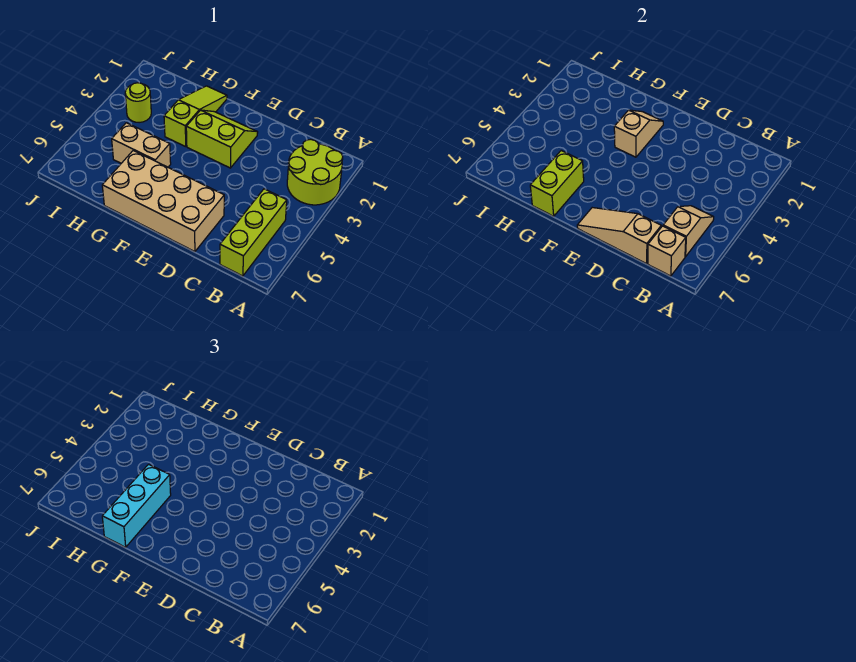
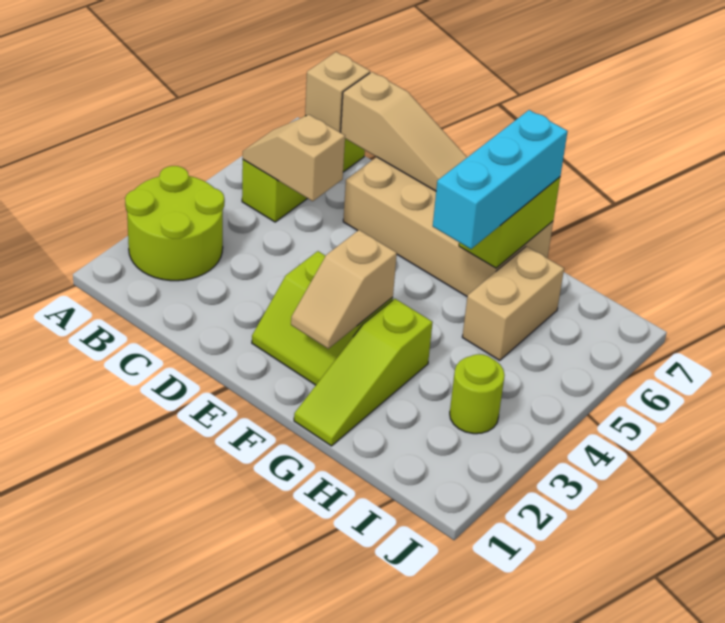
tan slope B5:B6 level 2 top 6 -> tan slope B5:C5 level 2 top C
tan brick G5:H5 level 1 -> tan brick H5:H6 level 1

